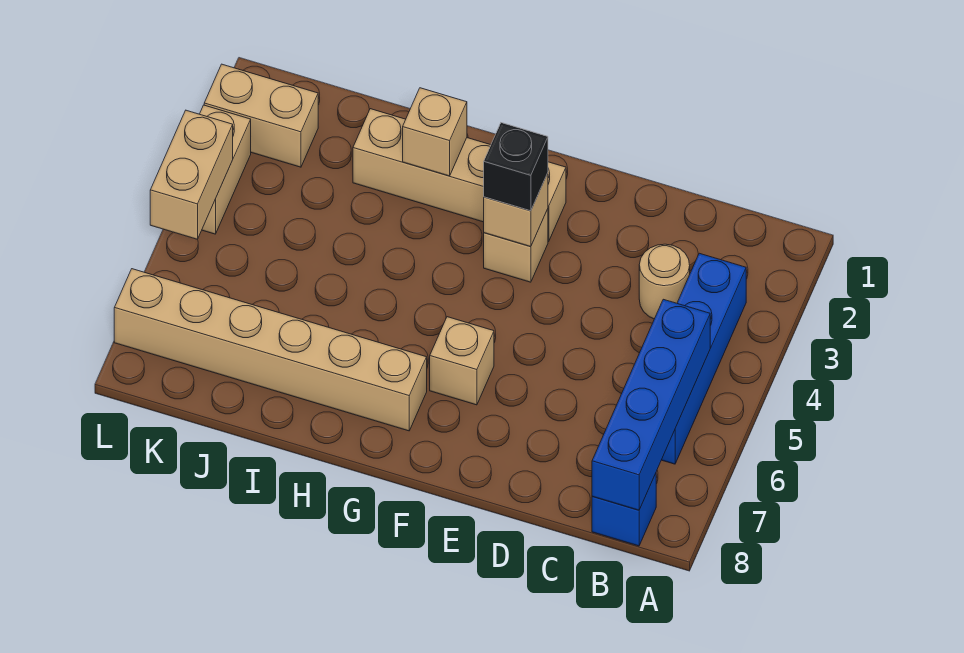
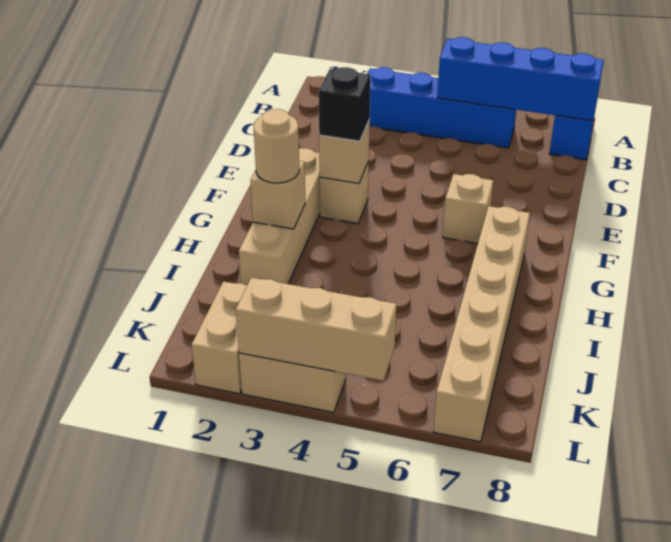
tan round brick C3 level 1 -> tan round brick H2 level 3
tan brick L4:L5 level 2 -> tan brick L3:L5 level 2

